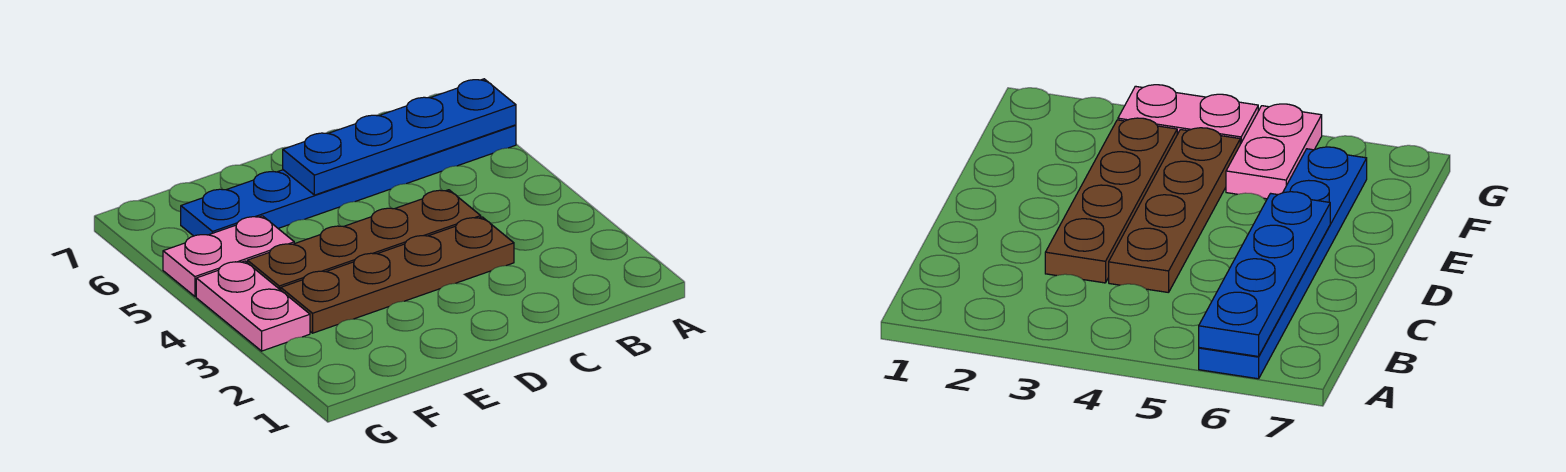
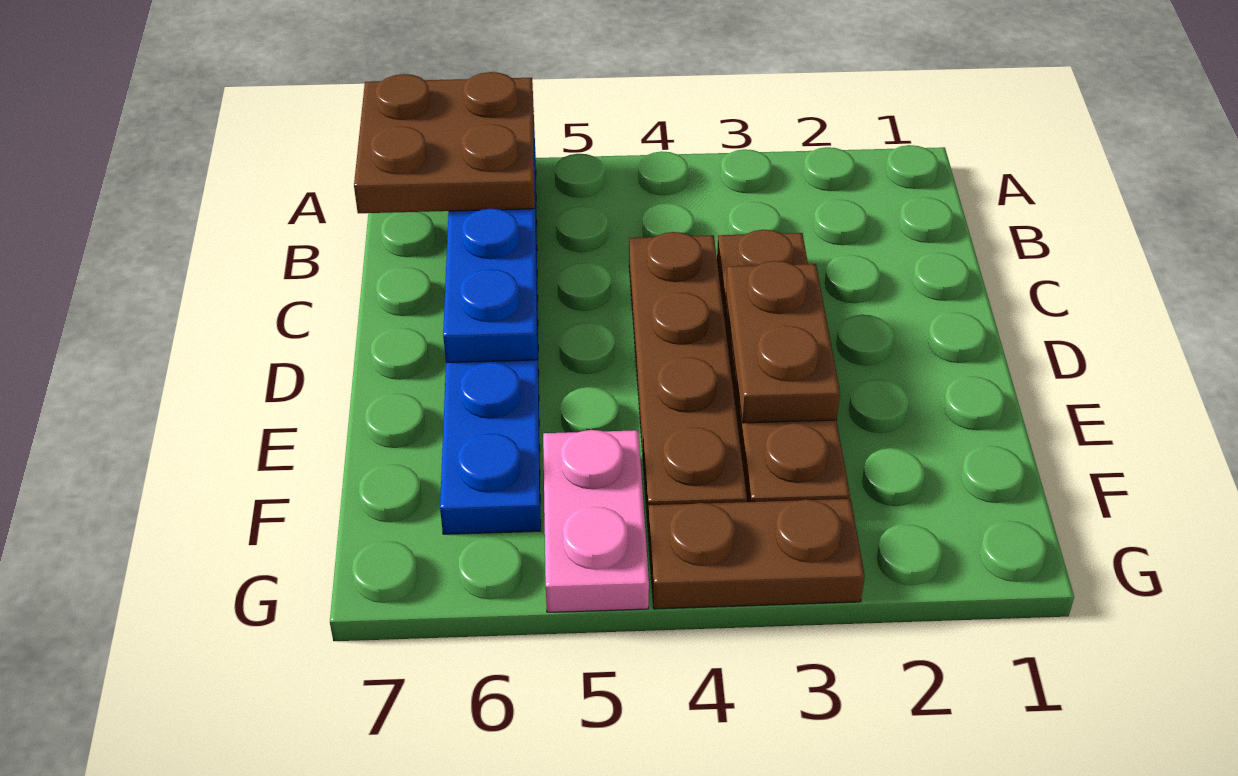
none -> brown plate A6:B7 level 3
none -> brown plate D3:E3 level 2
pink plate G3:G4 level 1 -> brown plate G3:G4 level 1

